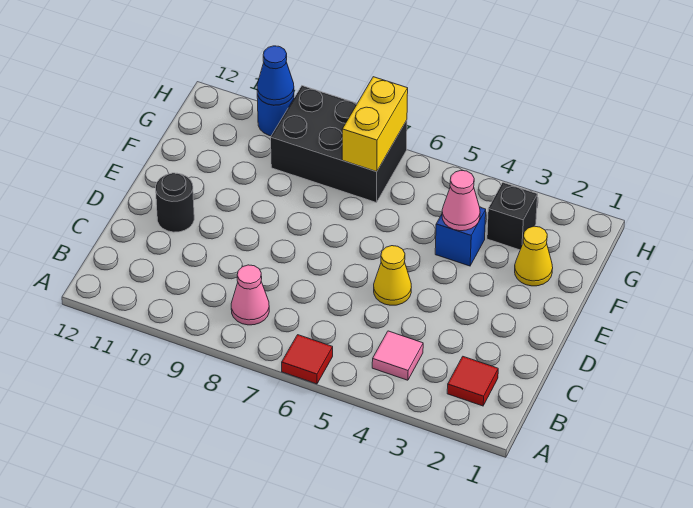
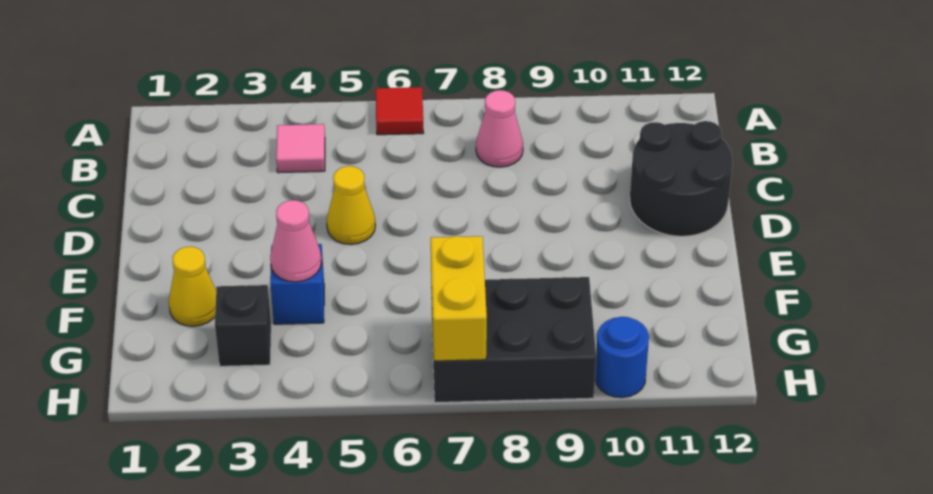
red tile B2 level 1 -> none
black round brick D11 level 1 -> black round brick C11:D12 level 1
blue cone H10 level 2 -> none

